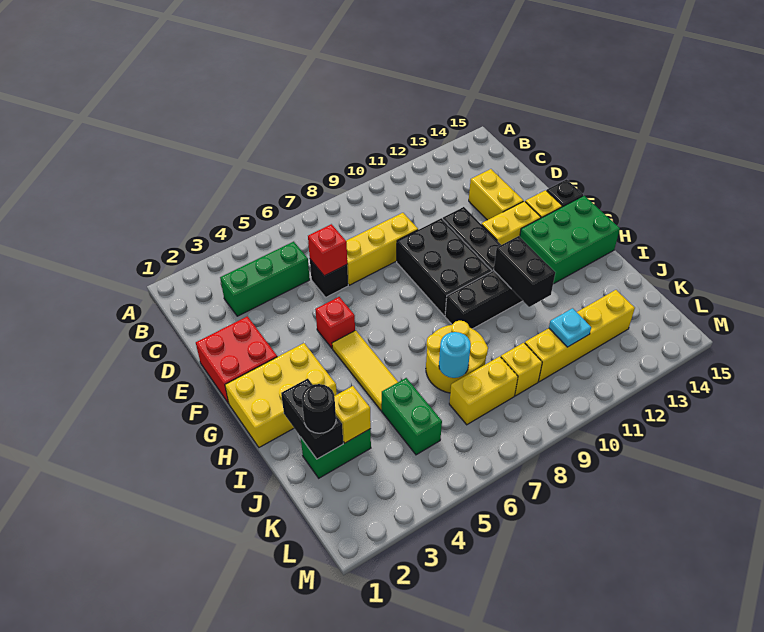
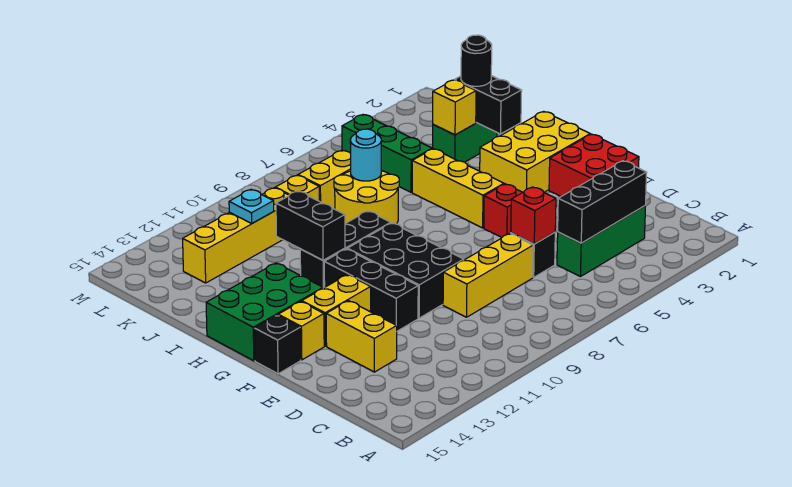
none -> black brick C3:C5 level 2
yellow tile G5:I5 level 1 -> yellow brick G5:I5 level 1
green brick J5:K5 level 1 -> green brick J5:L5 level 1

